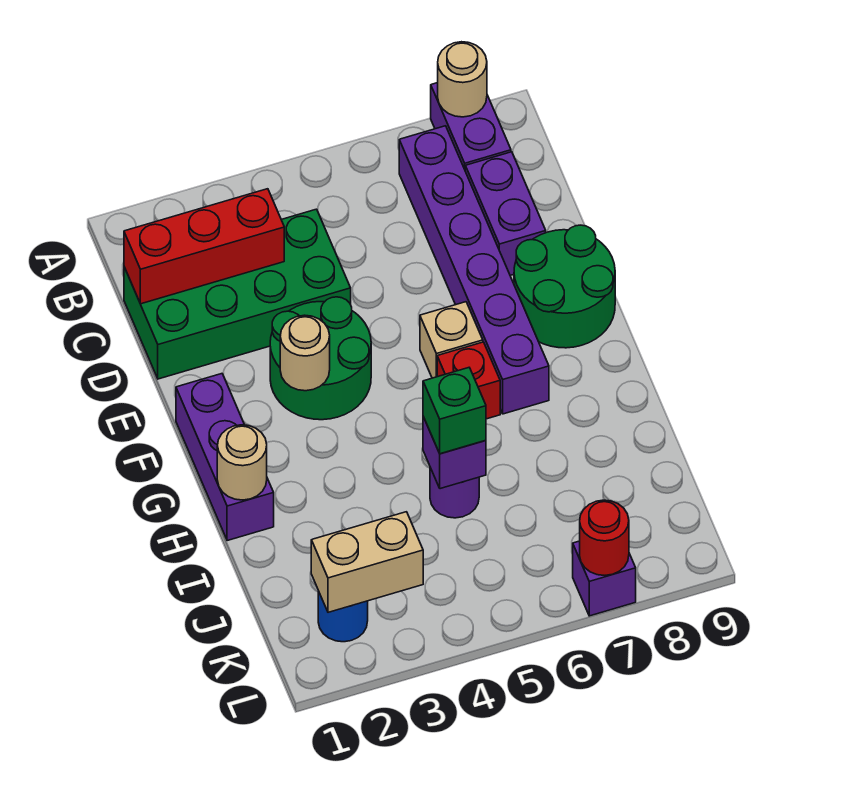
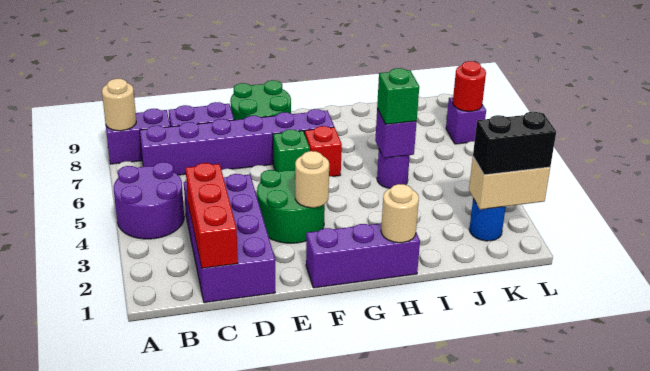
none -> purple round brick A4:B5 level 1
green brick C1:D4 level 1 -> purple brick C1:D4 level 1
tan brick F6 level 1 -> green brick F6 level 1
tan brick K2:K3 level 2 -> tan brick K2:L2 level 2
none -> black brick K2:L2 level 3

